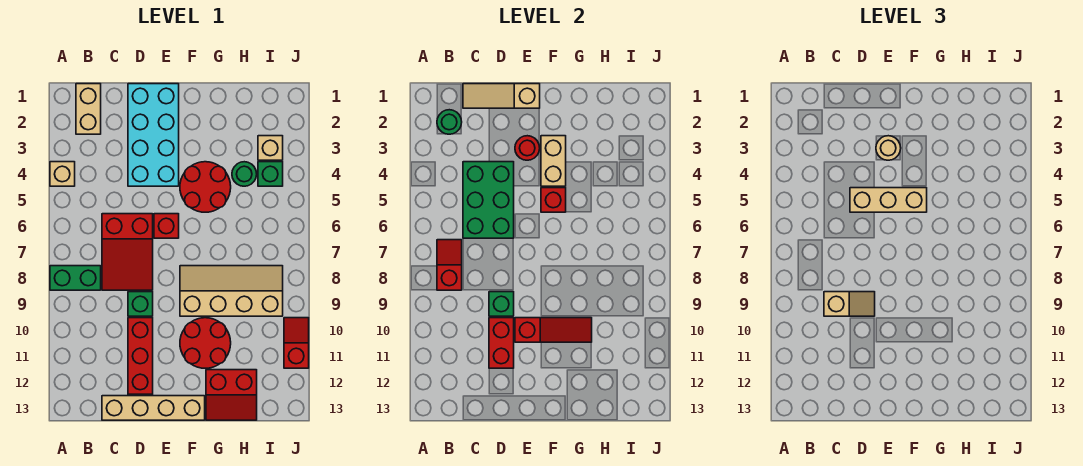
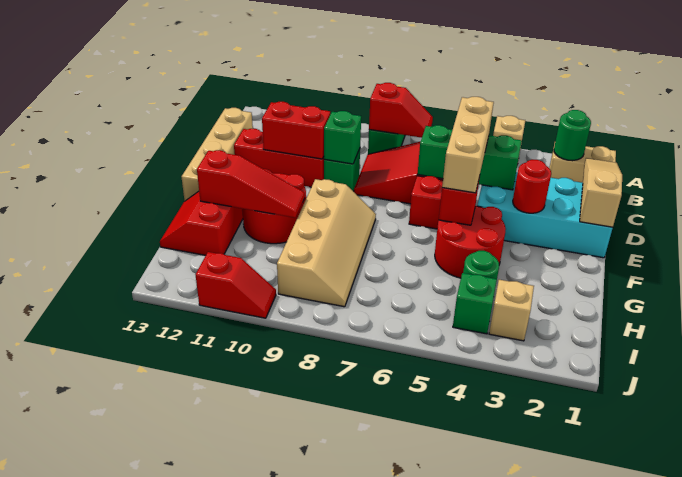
green brick C4:D6 level 2 -> green brick D4:D6 level 2
tan slope C9:D9 level 3 top C -> none
tan round brick E3 level 3 -> none
red slope E10:G10 level 2 top E -> red slope G10:G12 level 2 top 12
tan brick F3:F4 level 2 -> none

